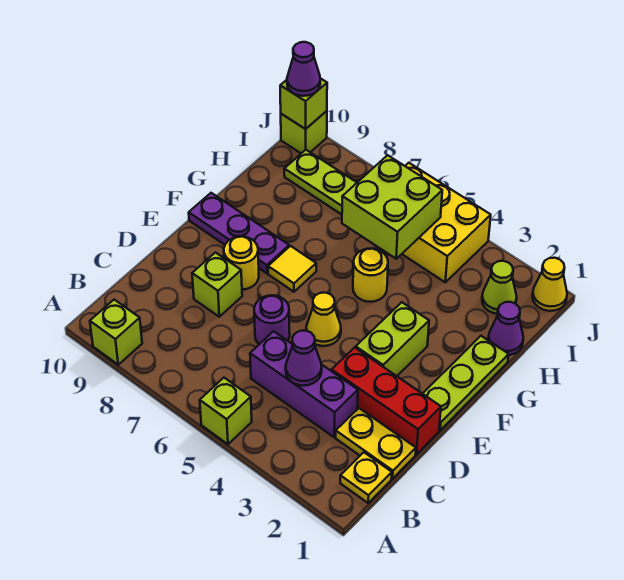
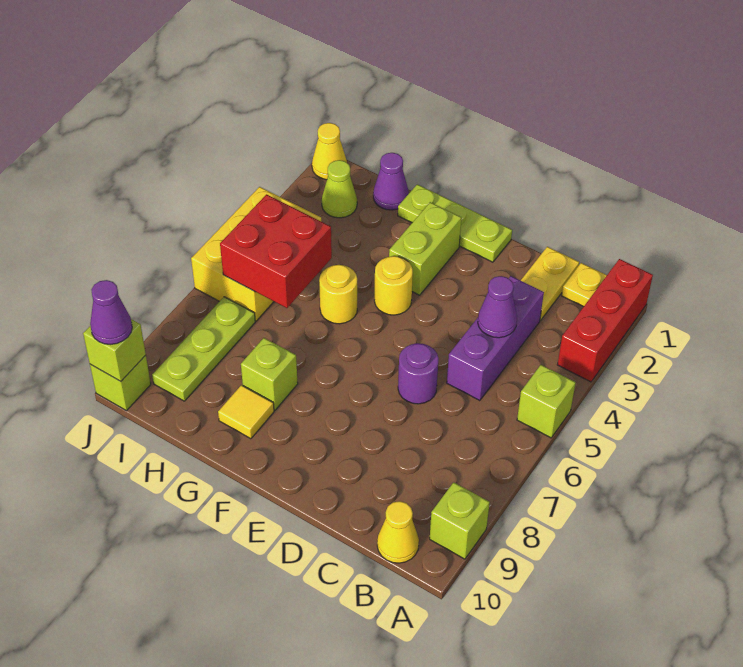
red brick D1:D3 level 1 -> red brick A1:A3 level 1
lime brick D8 level 1 -> lime brick G8 level 1
lime brick E3:F3 level 1 -> lime brick F2:F3 level 1
yellow cone E5 level 1 -> yellow cone B10 level 1
yellow round brick E8 level 1 -> yellow round brick F4 level 1
yellow tile F7 level 1 -> yellow tile G9 level 1
purple plate F8:F10 level 1 -> none
lime brick H5:I6 level 2 -> red brick H5:I6 level 2

